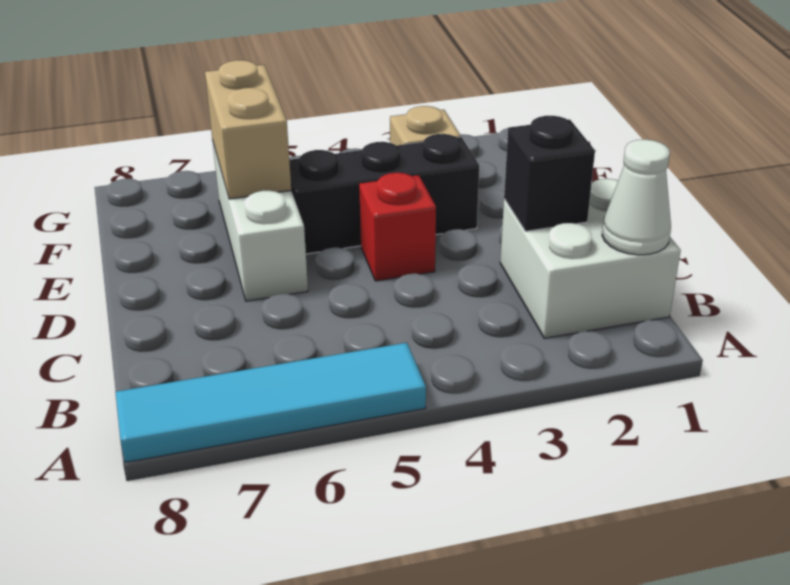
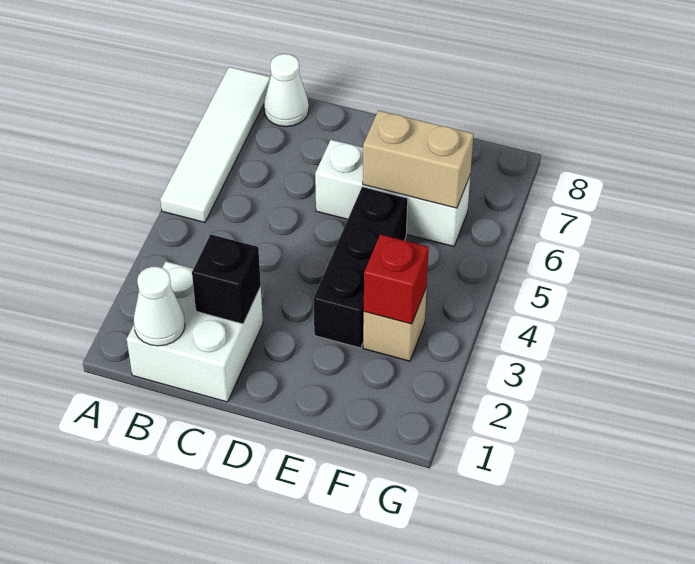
cyan tile A5:A8 level 1 -> white tile A5:A8 level 1
none -> white cone B8 level 1
red brick D4 level 1 -> red brick F3 level 2

